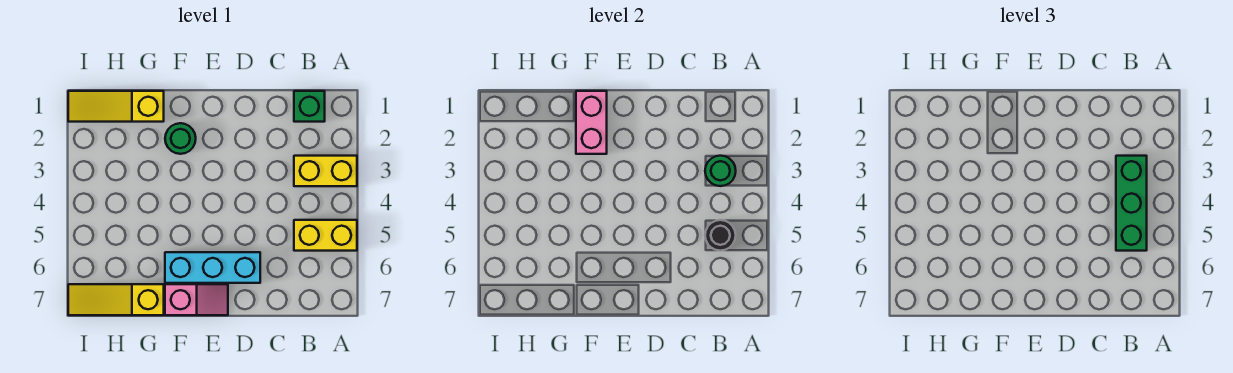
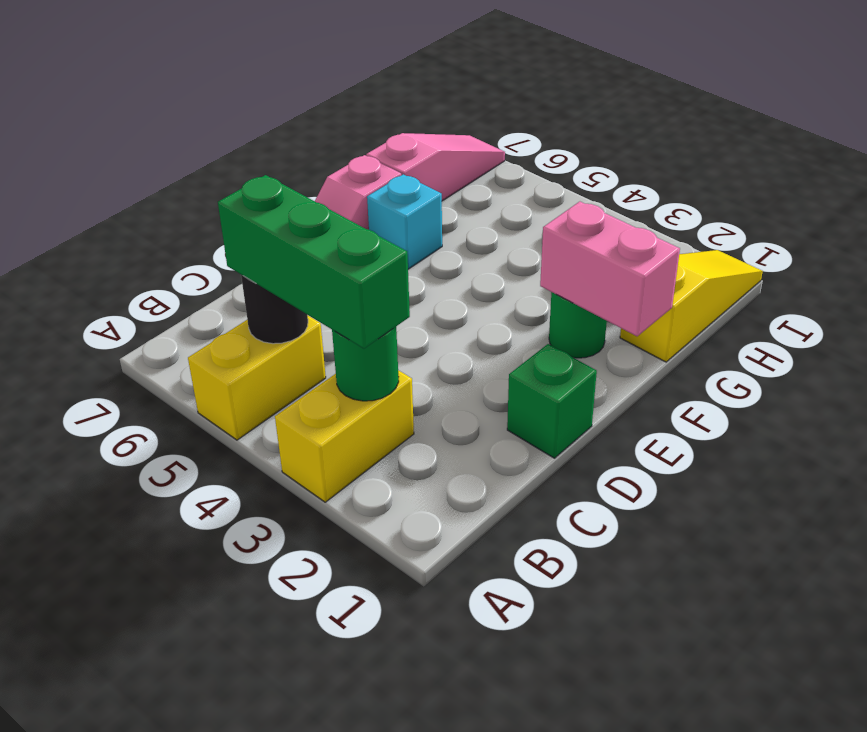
green brick B1 level 1 -> green brick D1 level 1
cyan brick D6:F6 level 1 -> cyan brick F6 level 1
yellow slope G7:I7 level 1 top G -> pink slope G7:I7 level 1 top G

